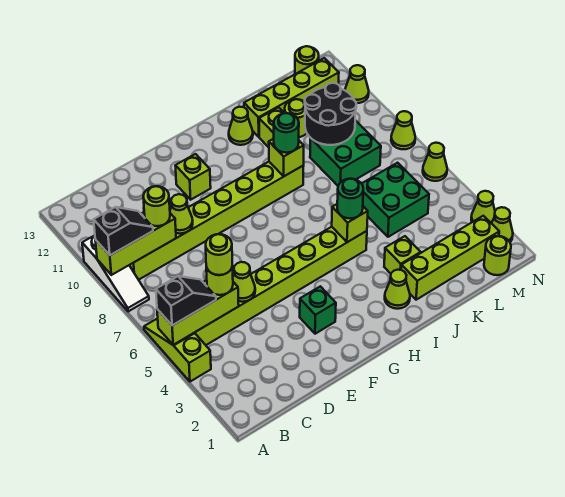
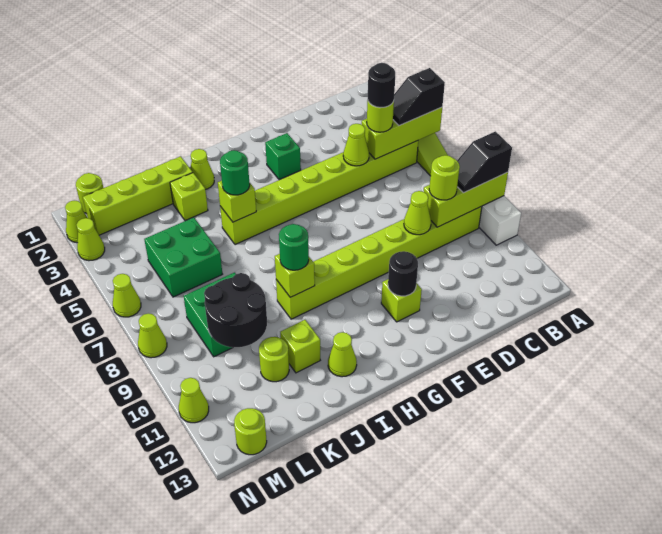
lime round brick C5 level 4 -> black round brick C5 level 4
none -> black round brick F11 level 2
lime brick J12:M12 level 1 -> none

